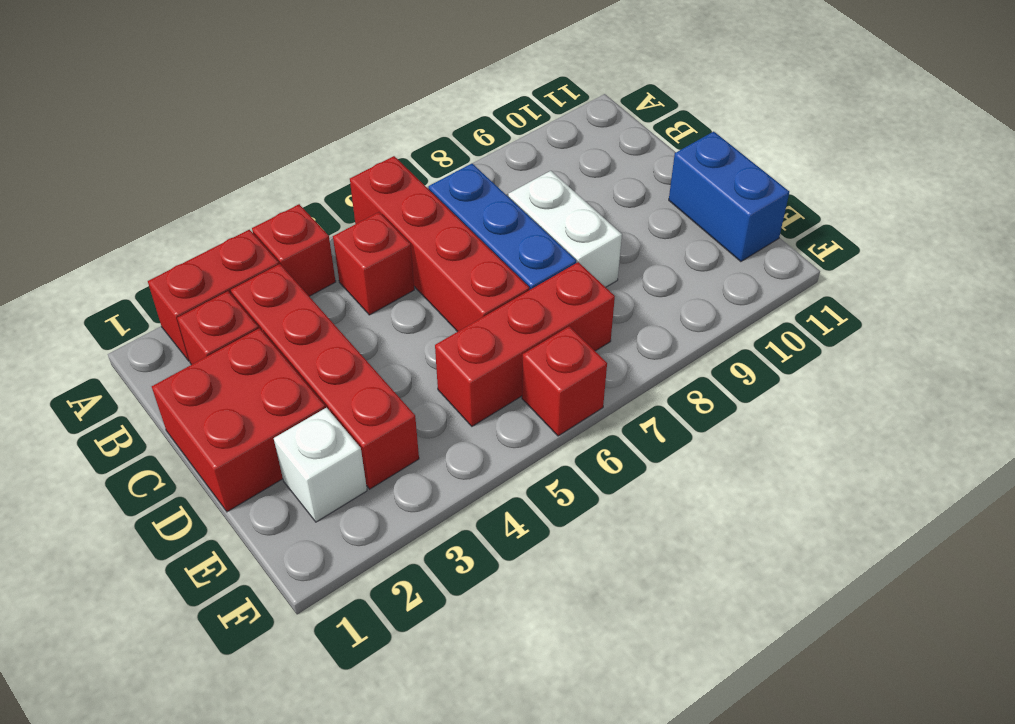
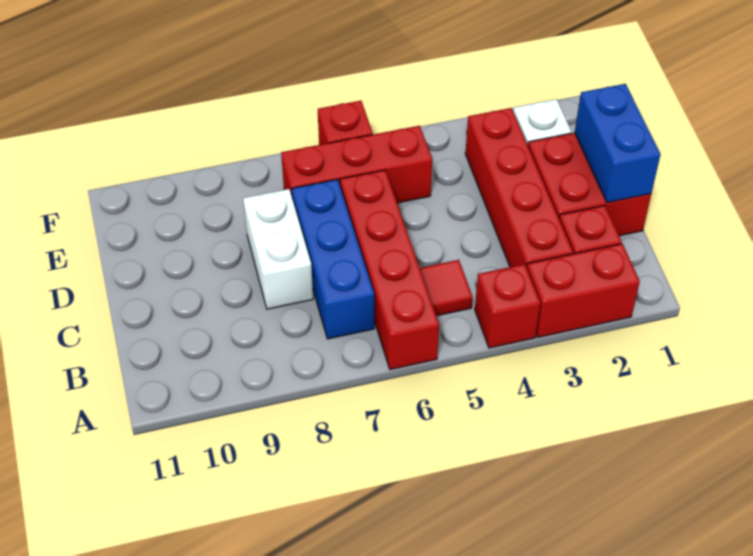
red brick B5 level 1 -> red tile B5 level 1
blue brick D11:E11 level 1 -> blue brick C1:D1 level 2

